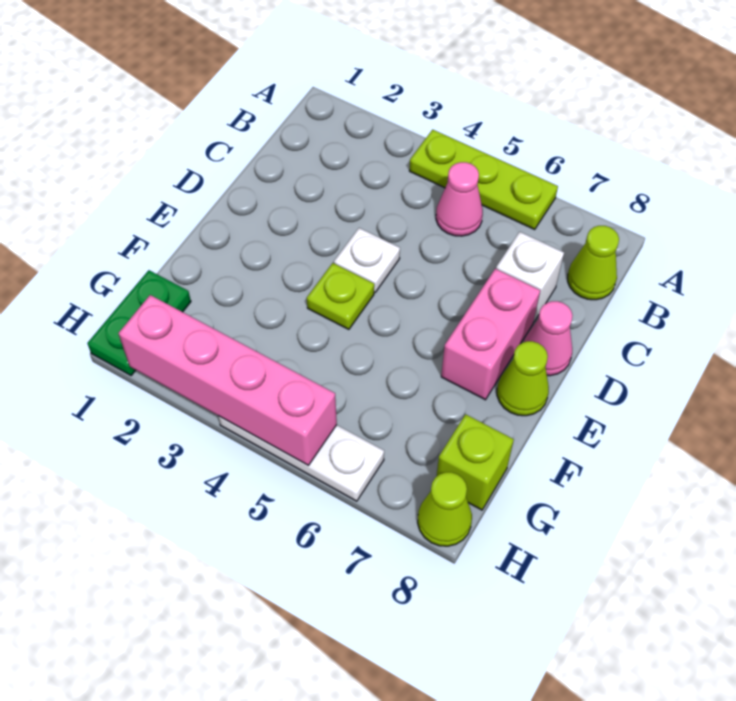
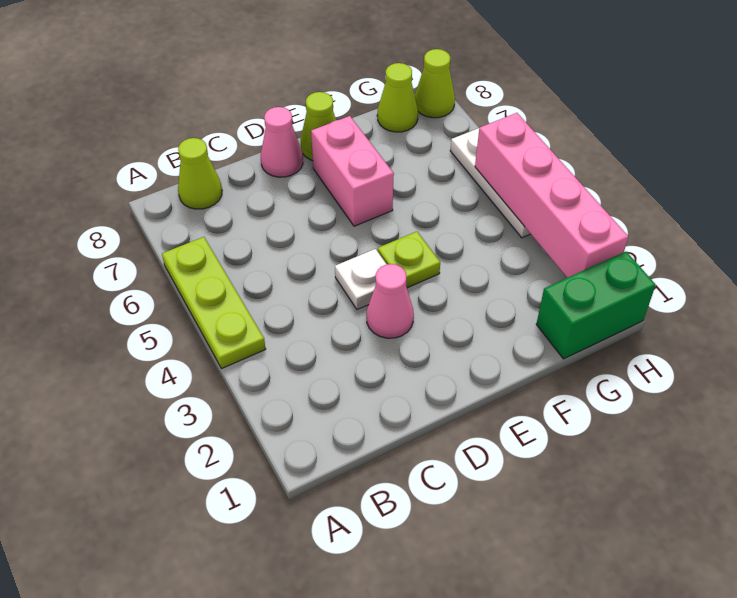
pink cone B5 level 1 -> pink cone D3 level 1
white brick C7 level 1 -> none
pink brick D7:E7 level 1 -> pink brick E6:E7 level 1
green plate G1:H1 level 1 -> green brick G1:H1 level 1
lime brick G8 level 1 -> lime cone G8 level 1

